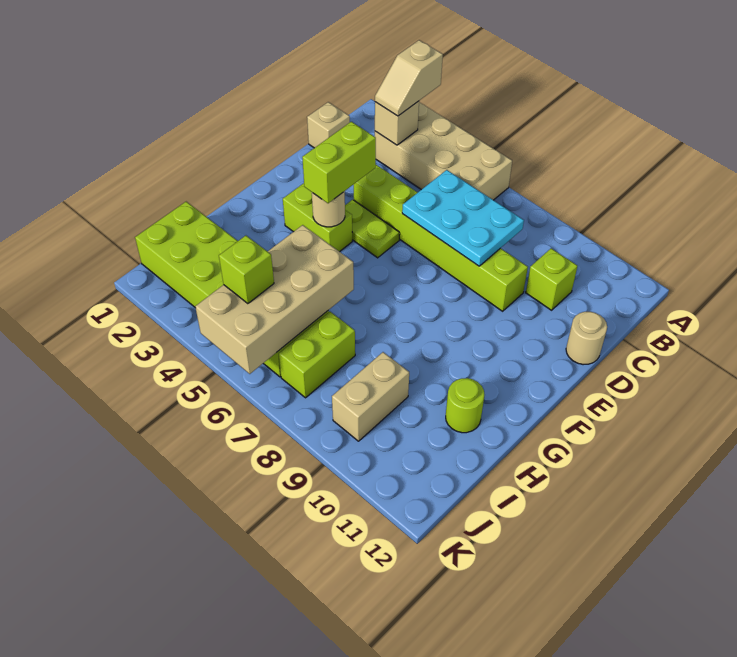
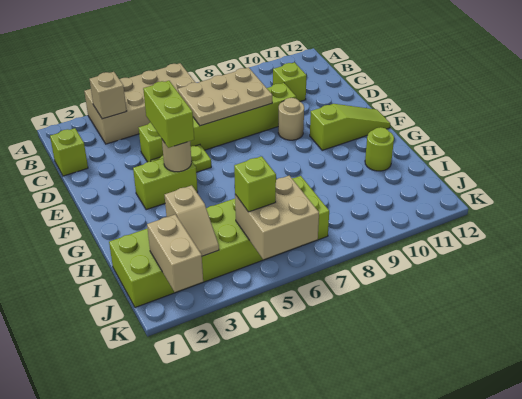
tan slope A3:B3 level 3 top A -> tan slope I3:J3 level 2 top I
tan brick C1 level 1 -> lime brick C1 level 1
cyan plate C6:D8 level 2 -> tan plate C6:D8 level 2
tan round brick D12 level 1 -> tan round brick E9 level 1
none -> lime slope F10:F12 level 1 top 10
tan brick H5:K6 level 2 -> tan brick J5:K6 level 2
tan brick I9:J9 level 1 -> tan brick J2:K2 level 2

